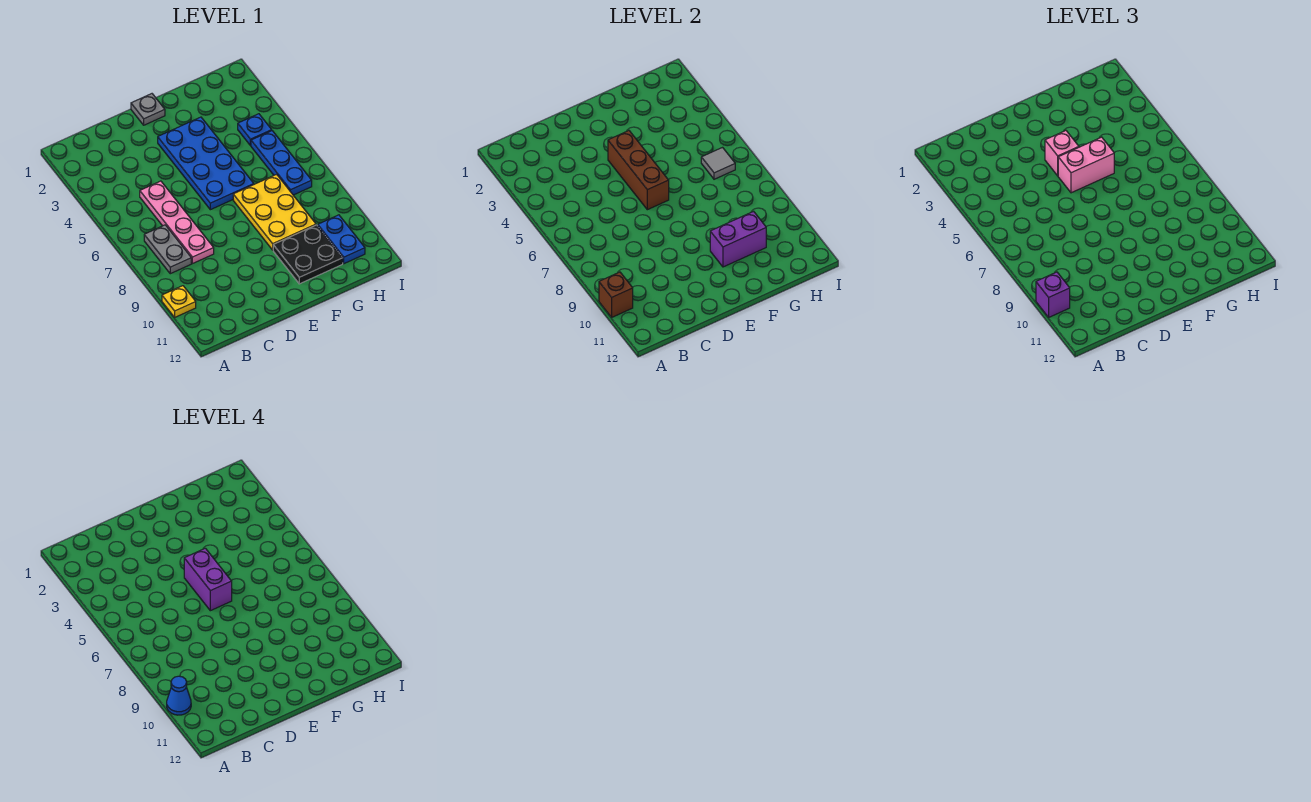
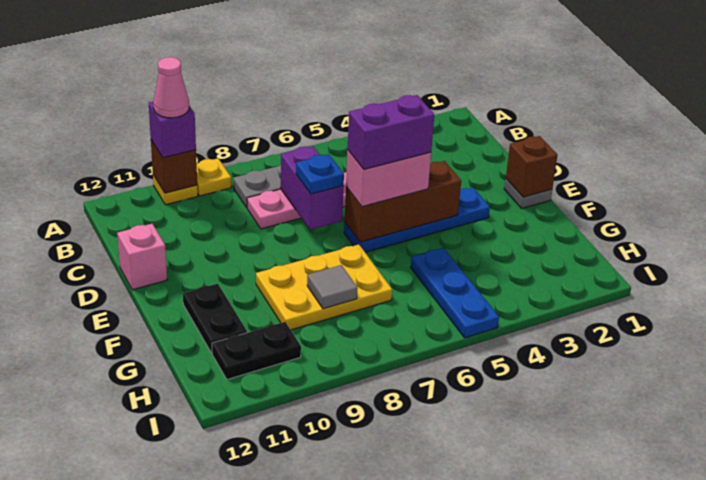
none -> yellow plate A9 level 1
blue cone A10 level 4 -> pink cone A10 level 4
none -> brown brick E1 level 2
blue plate E3:F6 level 1 -> blue plate E3:E6 level 1
pink brick E4 level 3 -> pink brick D12 level 1
pink brick E5:F5 level 3 -> pink brick E5:E6 level 3
black plate F10:G11 level 1 -> black plate F11:G11 level 1
purple brick F10:G10 level 2 -> purple brick C7:D7 level 2
blue plate H4 level 1 -> blue plate D7 level 3
blue plate H5:H7 level 1 -> blue plate G5:I5 level 1
grey tile H6 level 2 -> grey tile G8 level 2
blue plate H10:H11 level 1 -> black plate H10:H11 level 1

